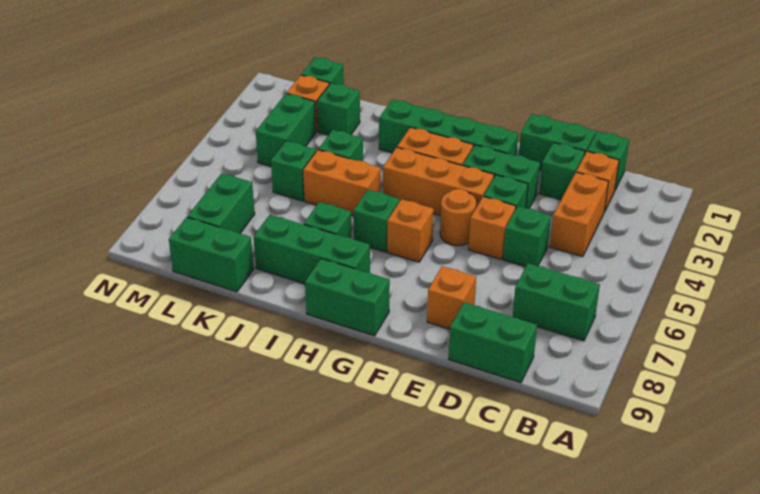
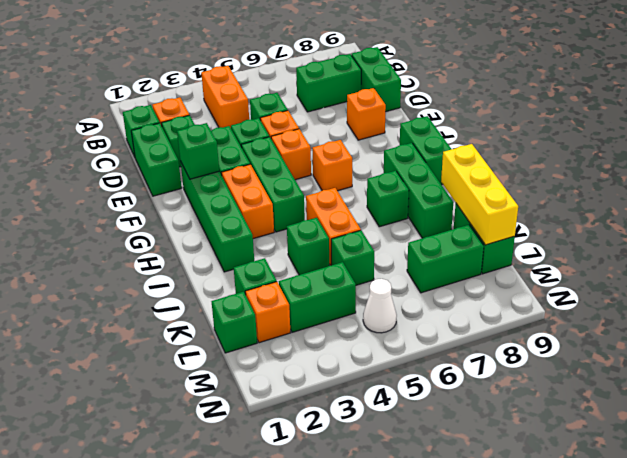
green brick B7:C7 level 1 -> green brick C7:C8 level 1
orange brick C3:C4 level 1 -> orange brick B4:C4 level 1
orange brick F4:H4 level 1 -> green brick F4:H4 level 1
orange round brick F5 level 1 -> orange brick F5 level 1
green brick H6 level 1 -> green brick F2 level 2
none -> yellow brick J9:L9 level 2
none -> white cone M5 level 1

